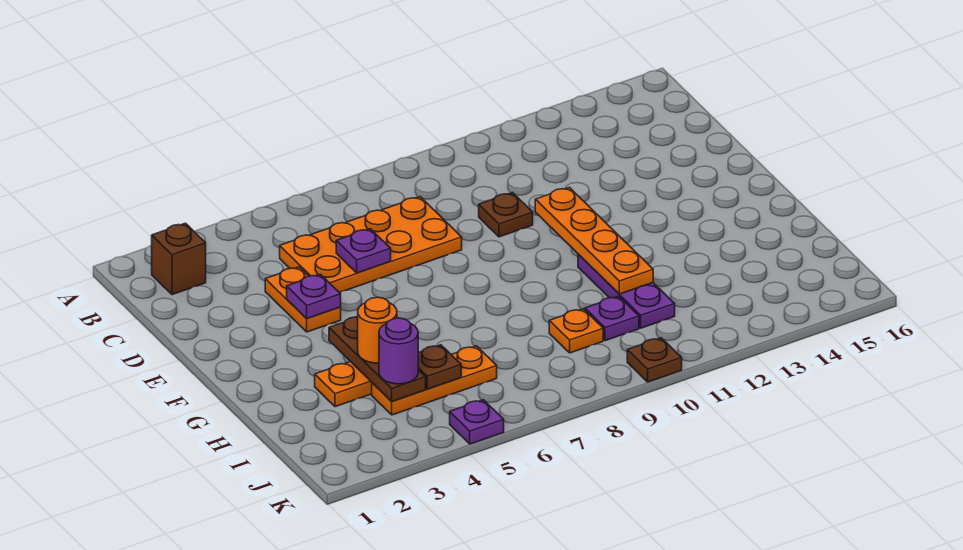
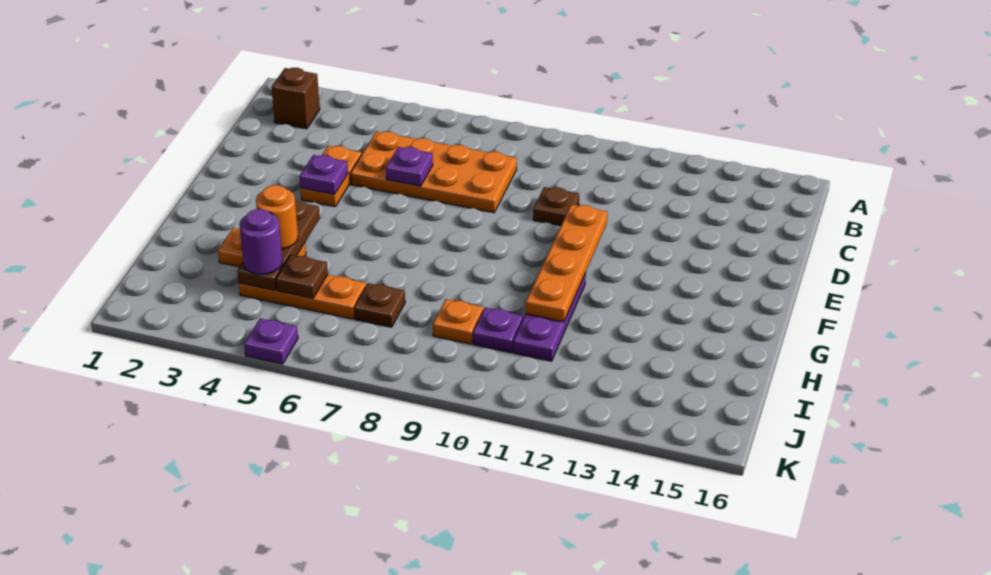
brown plate K10 level 1 -> brown plate I7 level 1

